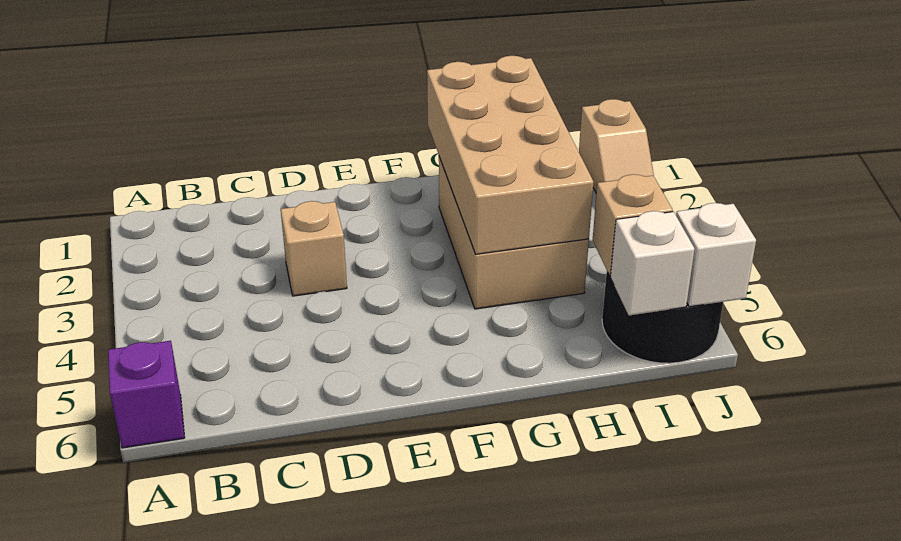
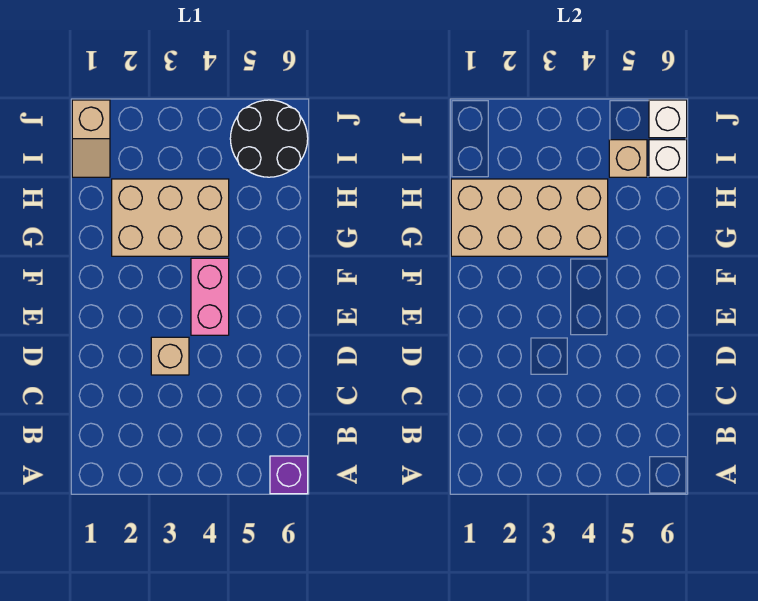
none -> pink brick E4:F4 level 1
tan slope J1:J2 level 1 top 1 -> tan slope I1:J1 level 1 top J

